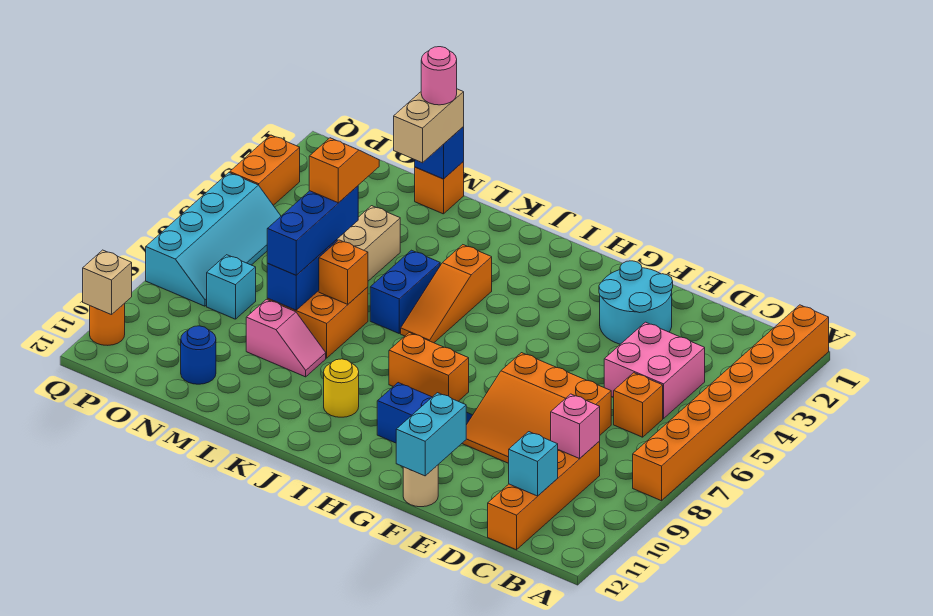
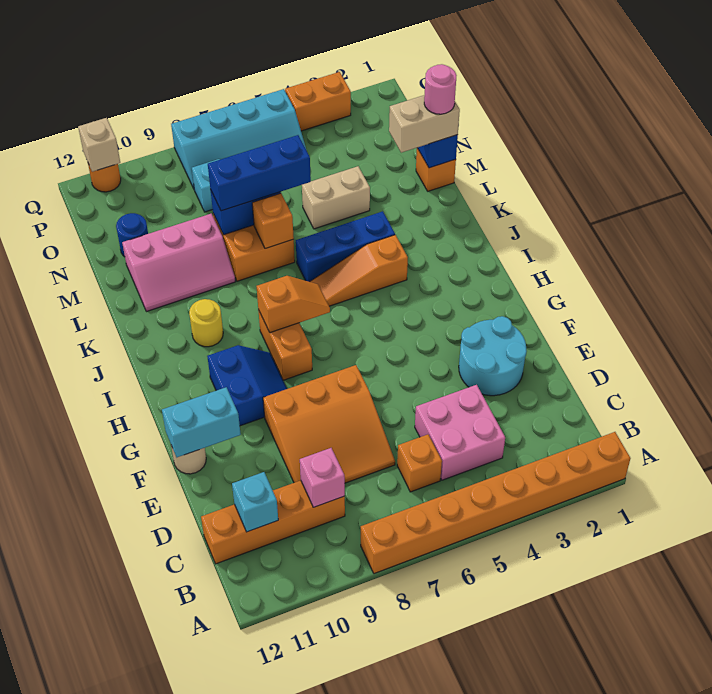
orange slope D7:F9 level 1 top 7 -> orange slope D7:F9 level 1 top F
blue brick K5:K6 level 1 -> blue brick K4:K6 level 1
pink slope L9:M9 level 1 top M -> pink slope L9:M11 level 1 top M
orange slope M5:M6 level 4 top 6 -> orange slope I7:I8 level 2 top 8

